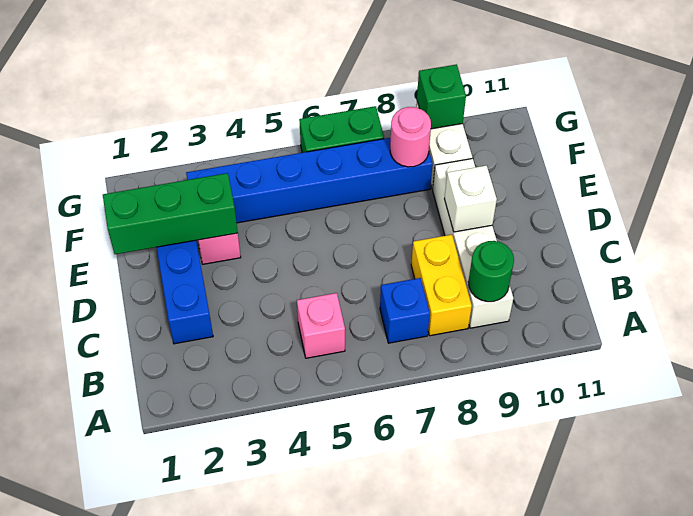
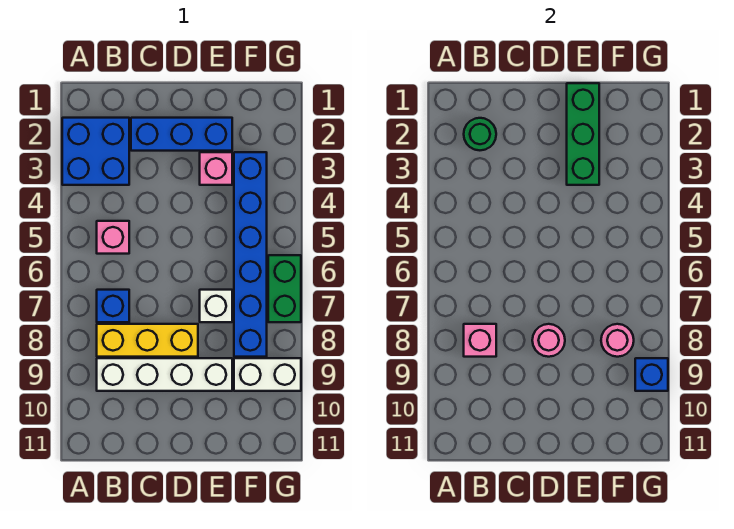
none -> blue brick A2:B3 level 1
yellow brick B8:C8 level 1 -> yellow brick B8:D8 level 1
none -> pink brick B8 level 2
green round brick B9 level 2 -> green round brick B2 level 2
none -> pink round brick D8 level 2
white brick D9 level 2 -> white brick E7 level 1
green brick G9 level 2 -> blue brick G9 level 2

